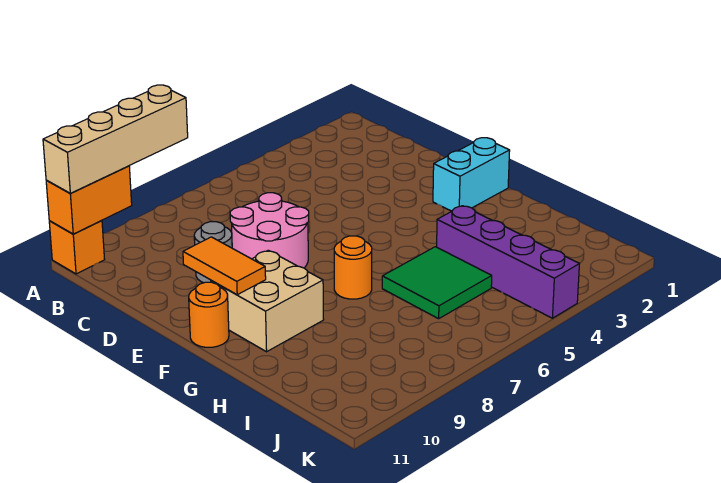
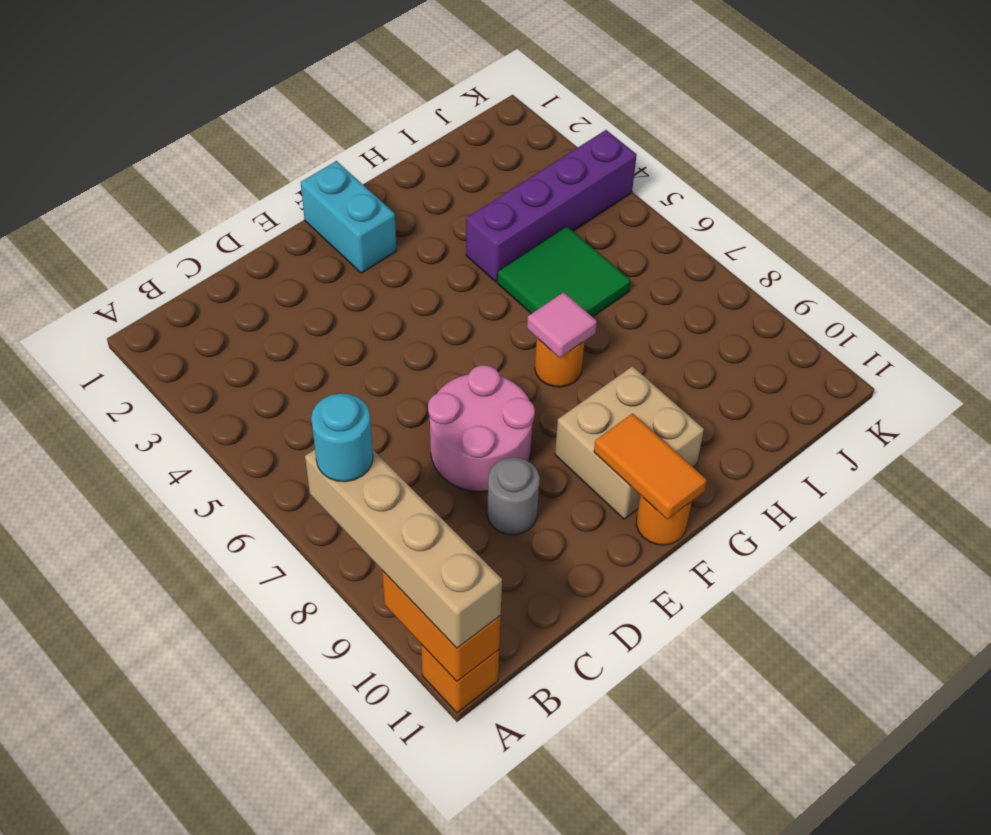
none -> cyan round brick A8 level 4
orange tile E10:F10 level 2 -> orange tile F10:F11 level 2
none -> pink tile G7 level 2

